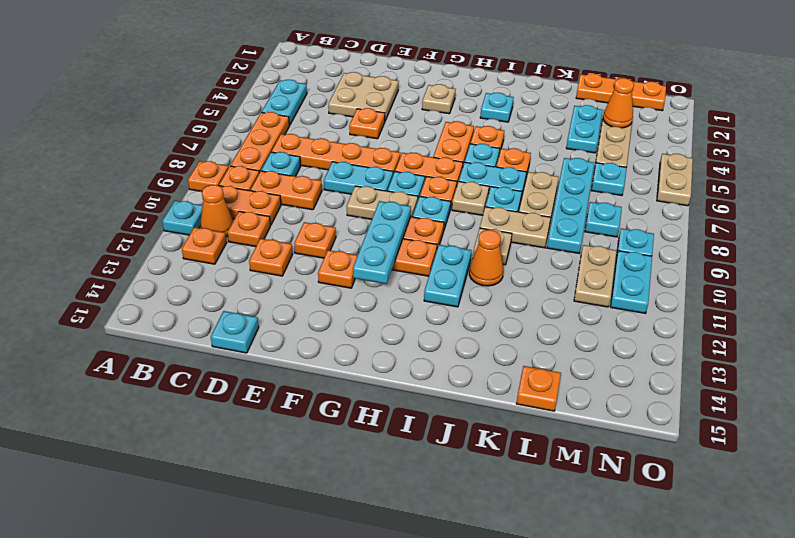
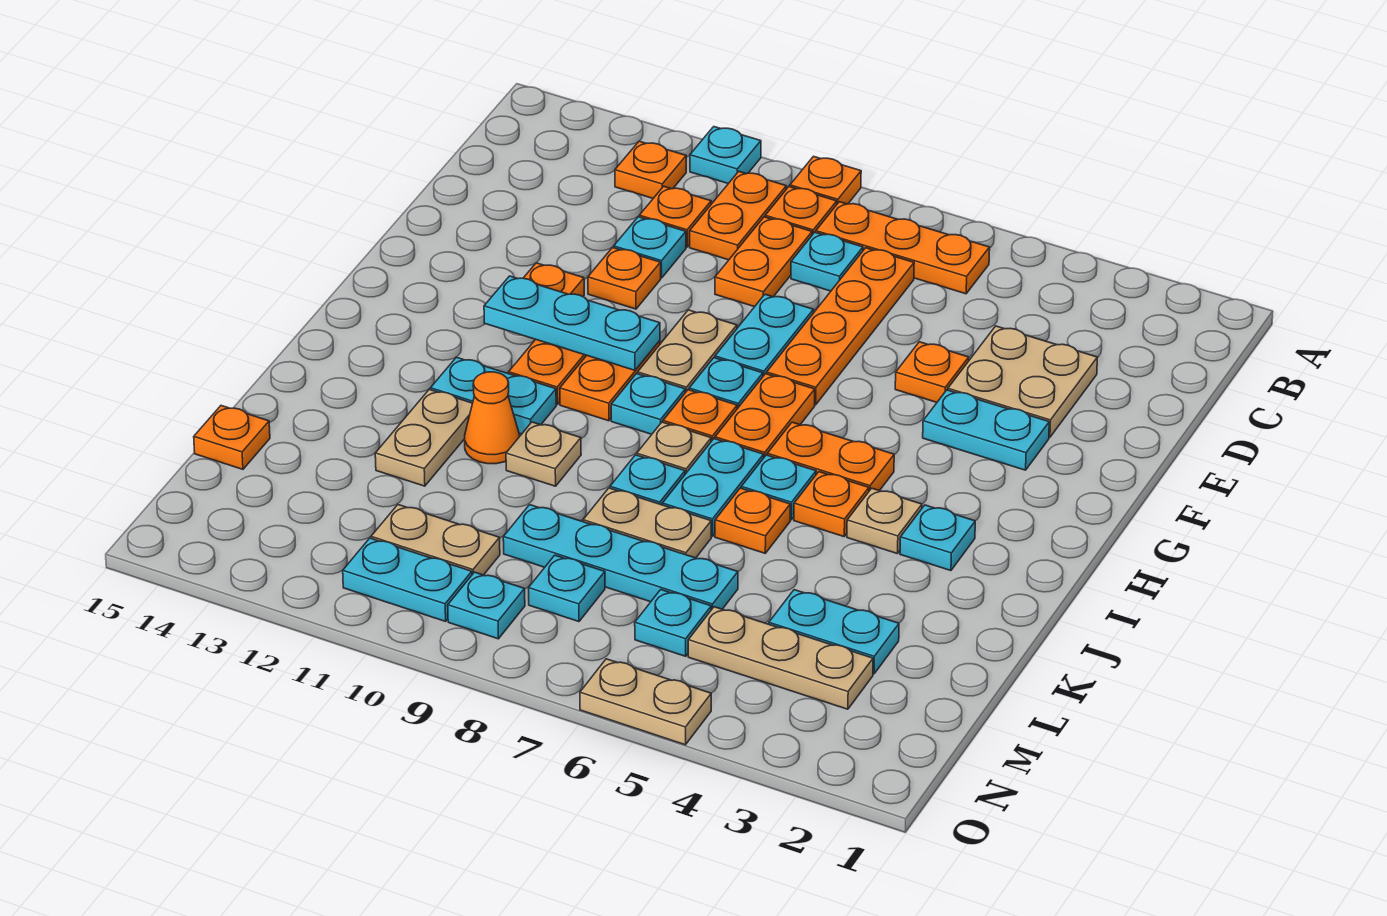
cyan plate B4:B5 level 1 -> cyan plate F3:F4 level 1
orange cone B11 level 1 -> none
orange plate D12 level 1 -> none
cyan plate D15 level 1 -> cyan plate D11 level 1
tan plate G3 level 1 -> tan plate I4 level 1
tan plate J9:K9 level 1 -> tan plate J12:K12 level 1
orange plate L1:N1 level 1 -> none
orange cone M3 level 2 -> none

